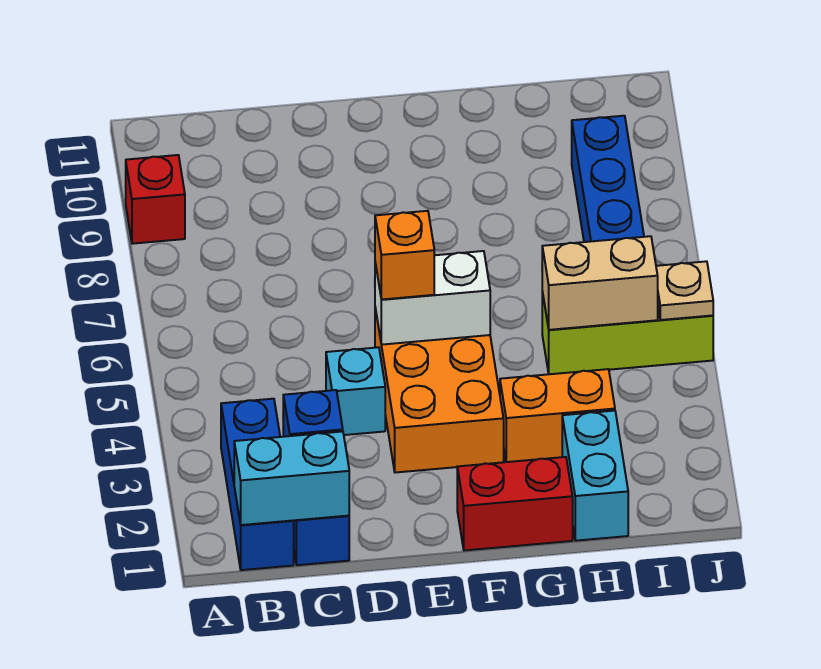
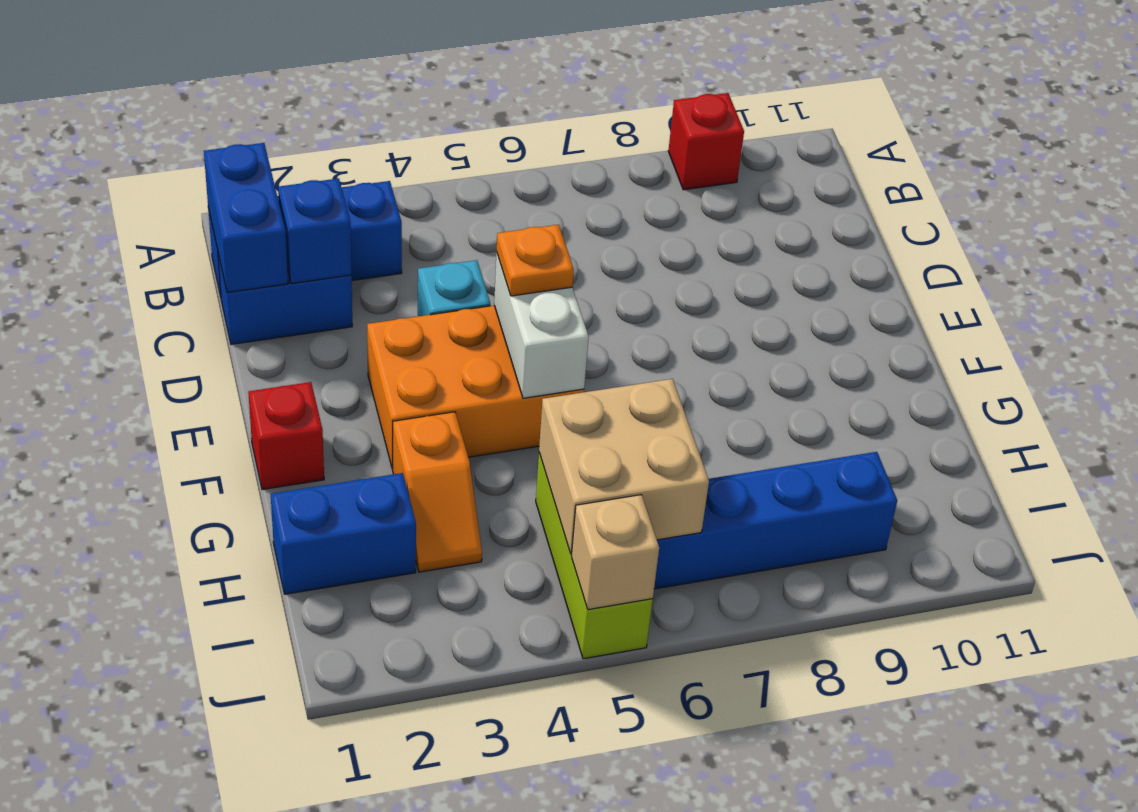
cyan brick B1:C1 level 2 -> blue brick B1:C1 level 2
orange brick E5 level 3 -> orange plate E5 level 3
red brick F1:G1 level 1 -> red brick F1 level 1
orange brick G3:H3 level 1 -> orange slope G3:H3 level 1 top G
cyan brick H1:H2 level 1 -> blue brick H1:H2 level 1
tan brick H5:I5 level 2 -> tan brick H5:I6 level 2
tan plate J5 level 2 -> tan brick J5 level 2

